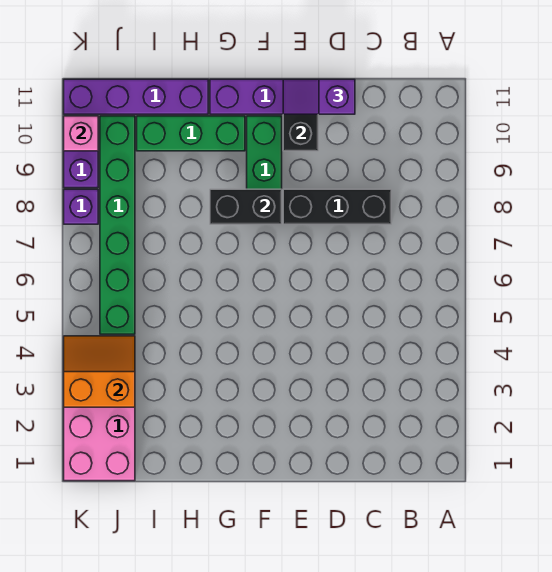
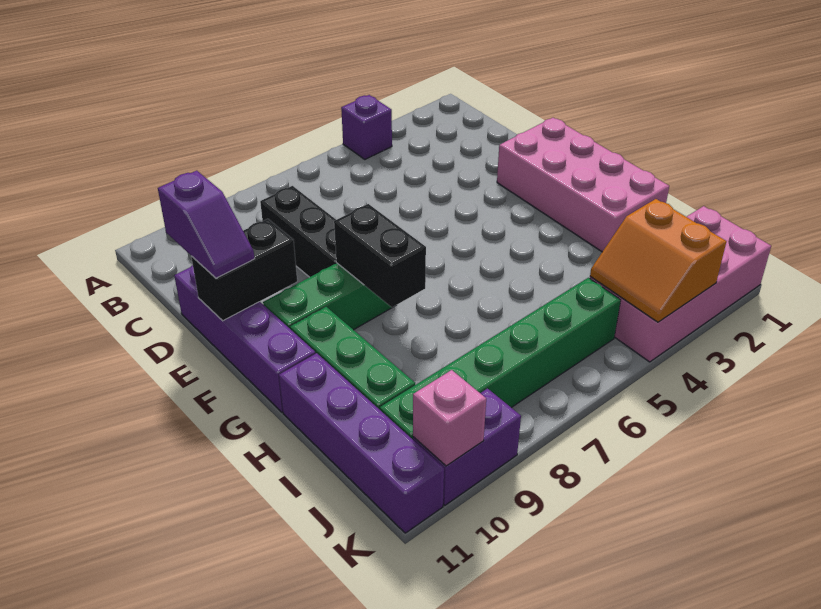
none -> pink brick E1:H2 level 1
purple brick K8 level 1 -> purple brick A4 level 1

